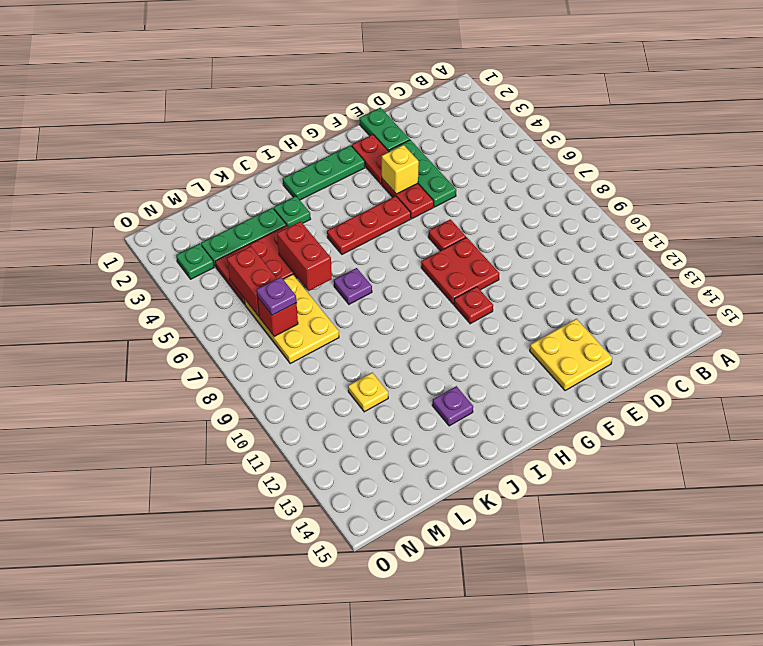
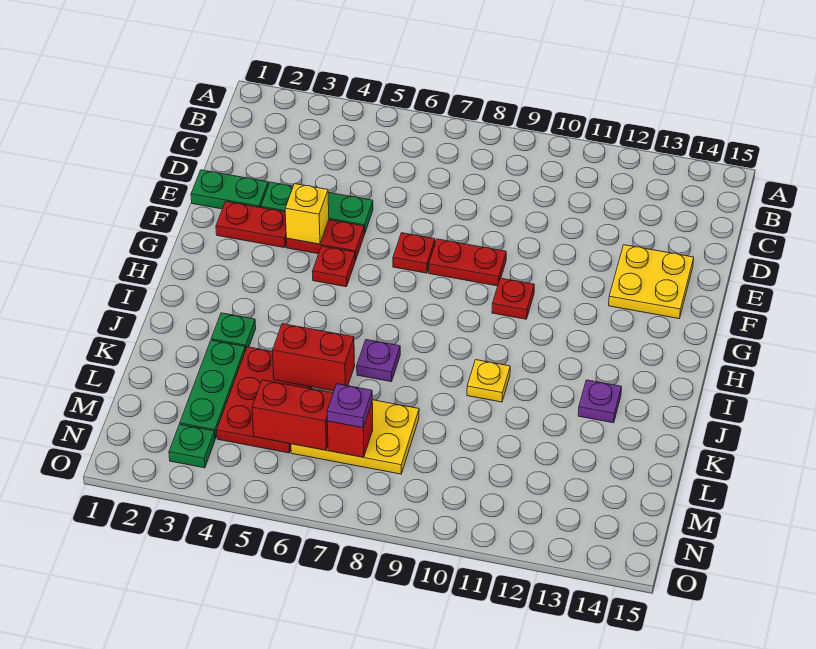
red plate F8:G9 level 1 -> red plate F8:F9 level 1
green plate G2:I2 level 1 -> none
red plate G5:I5 level 1 -> red plate G5 level 1
yellow plate L11 level 1 -> yellow plate J10 level 1

